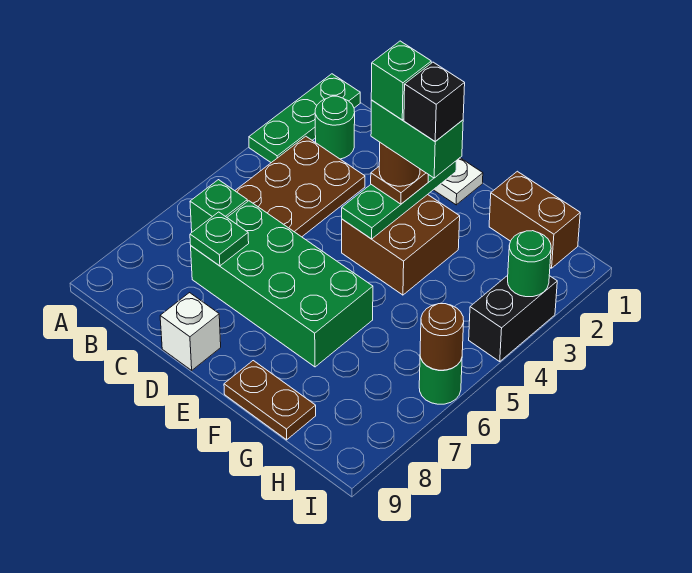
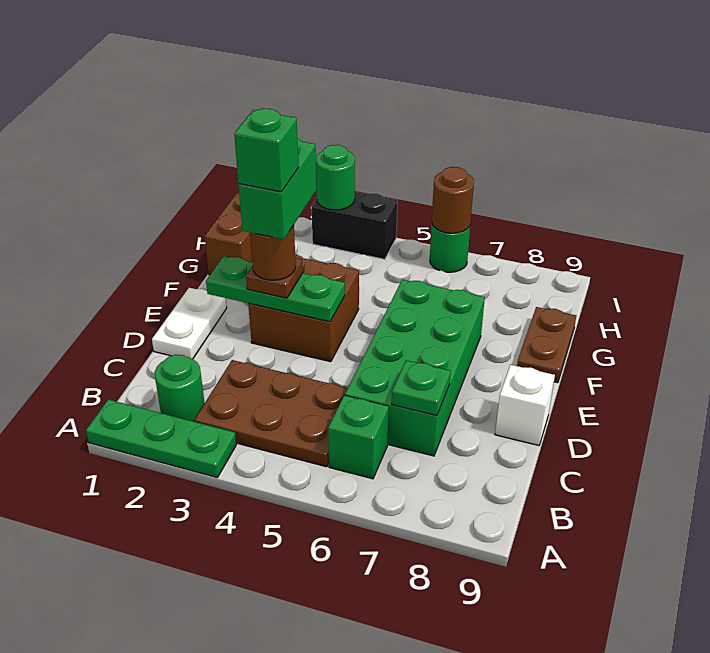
black brick F3 level 6 -> none

